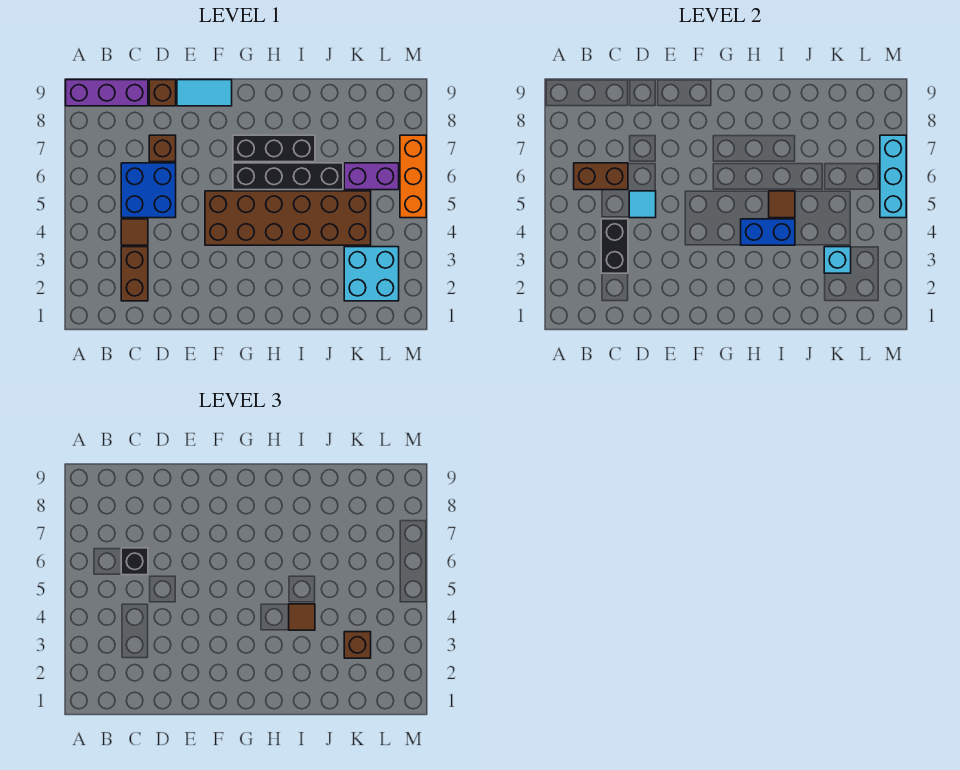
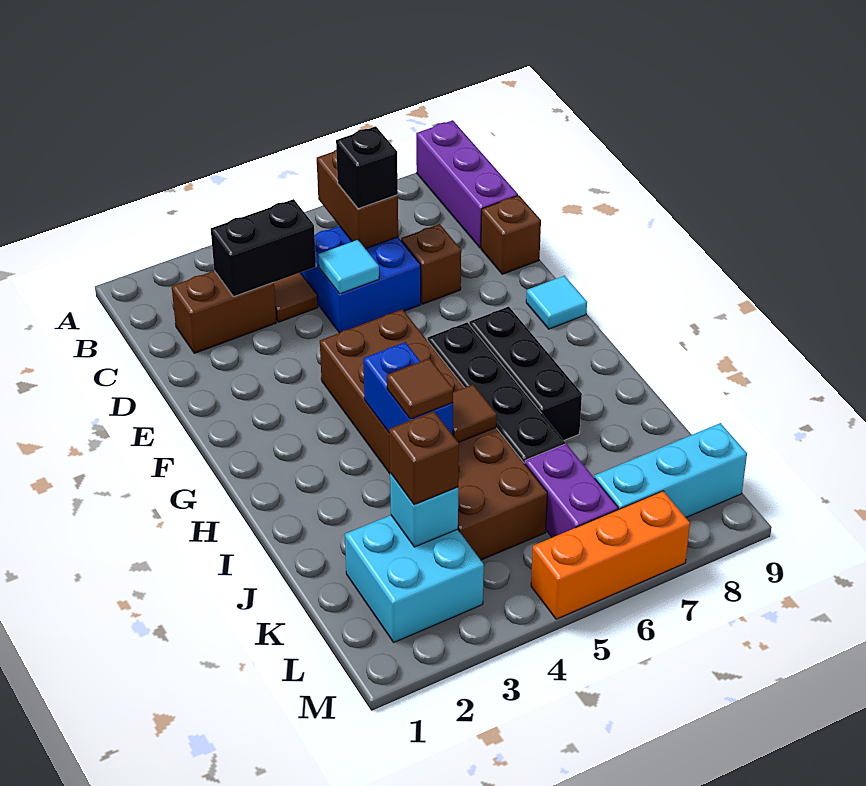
cyan tile E9:F9 level 1 -> cyan tile F9 level 1
cyan brick M5:M7 level 2 -> cyan brick L7:L9 level 1

